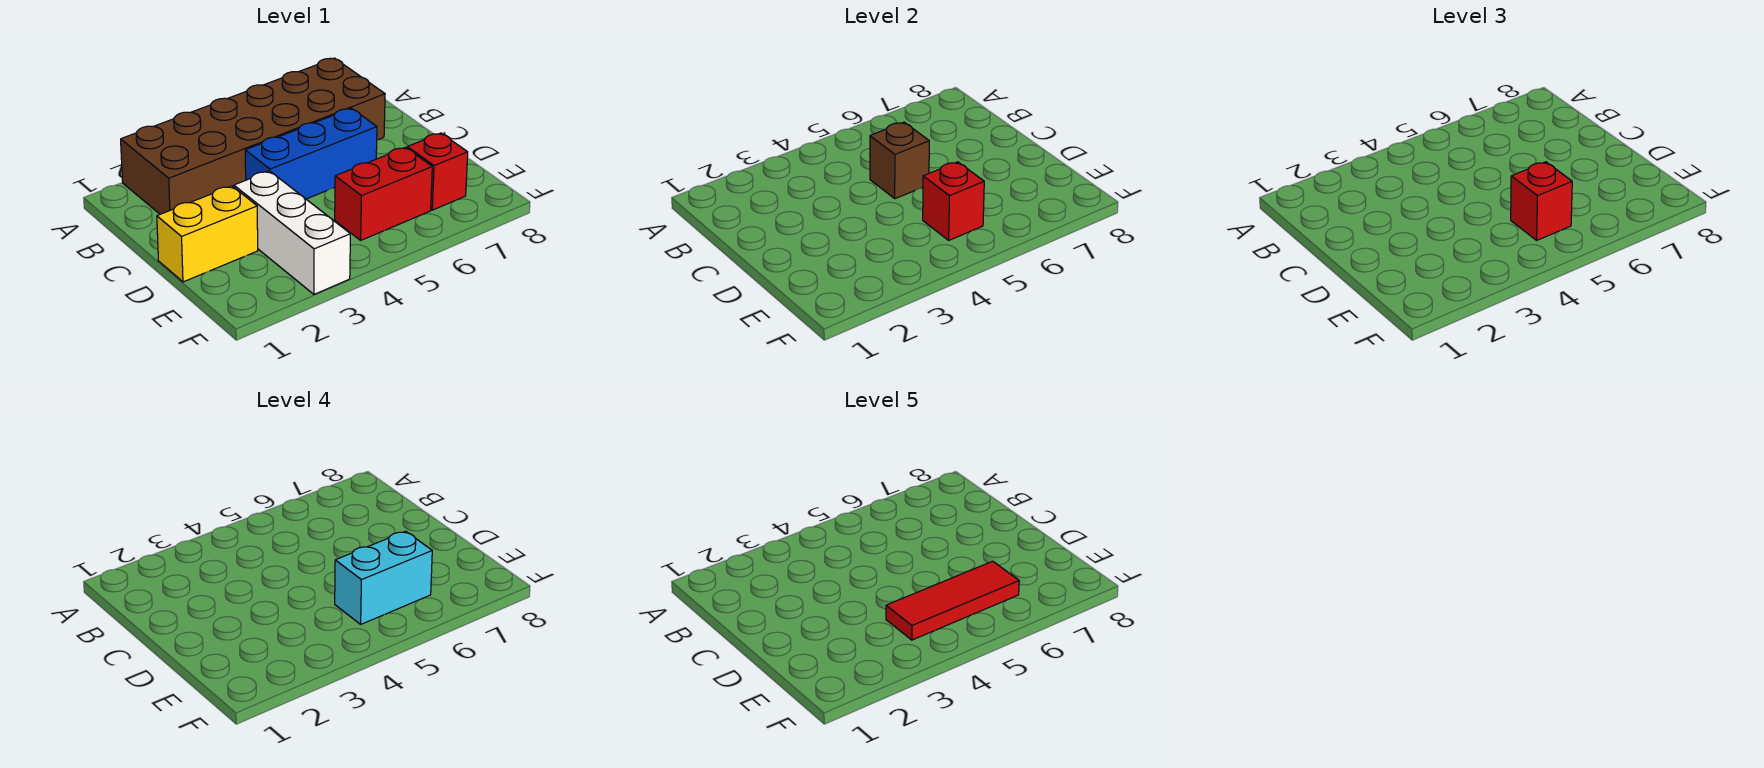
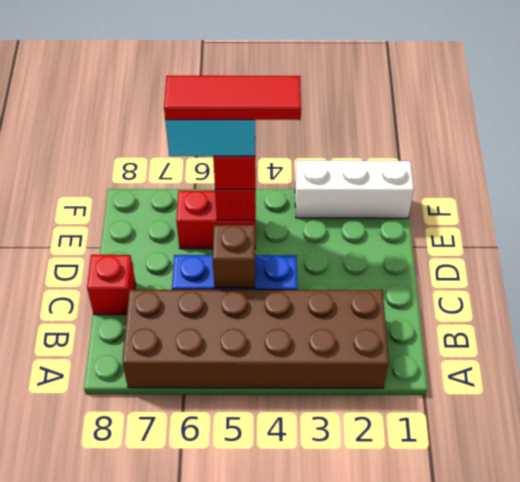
yellow brick D1:D2 level 1 -> none
white brick D3:F3 level 1 -> white brick F1:F3 level 1
red brick E7 level 1 -> red brick C8 level 1

